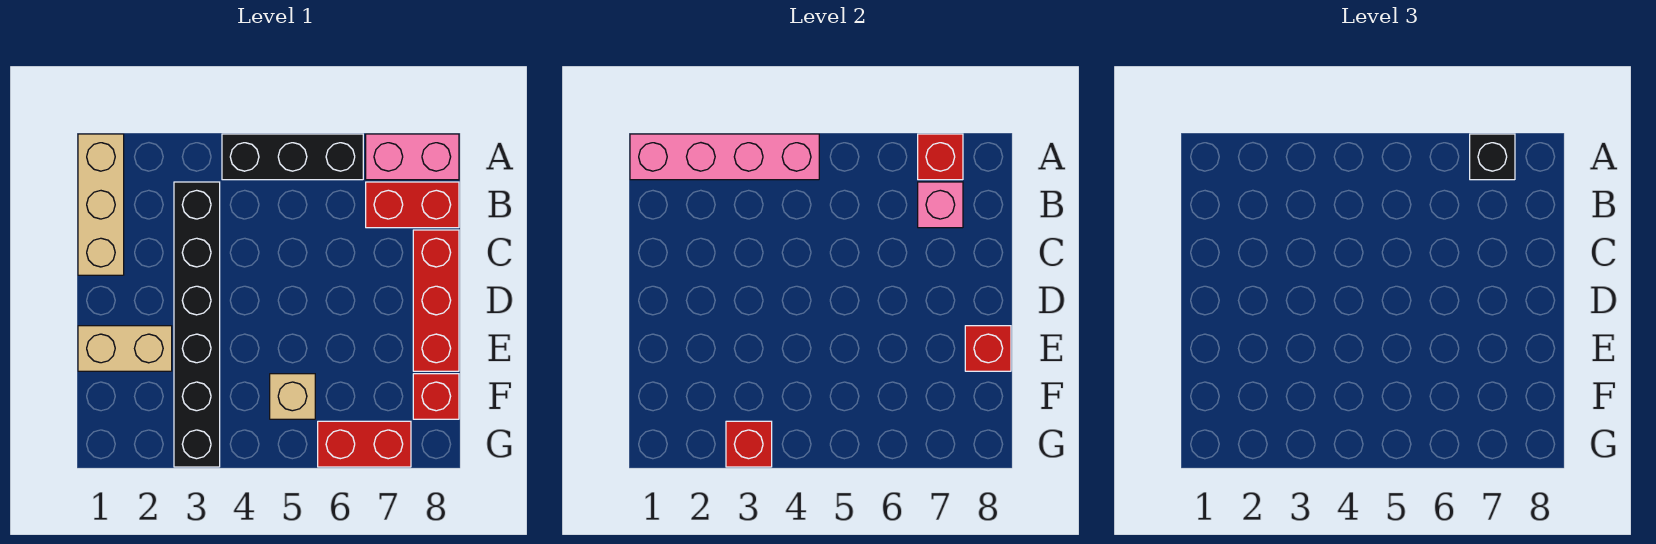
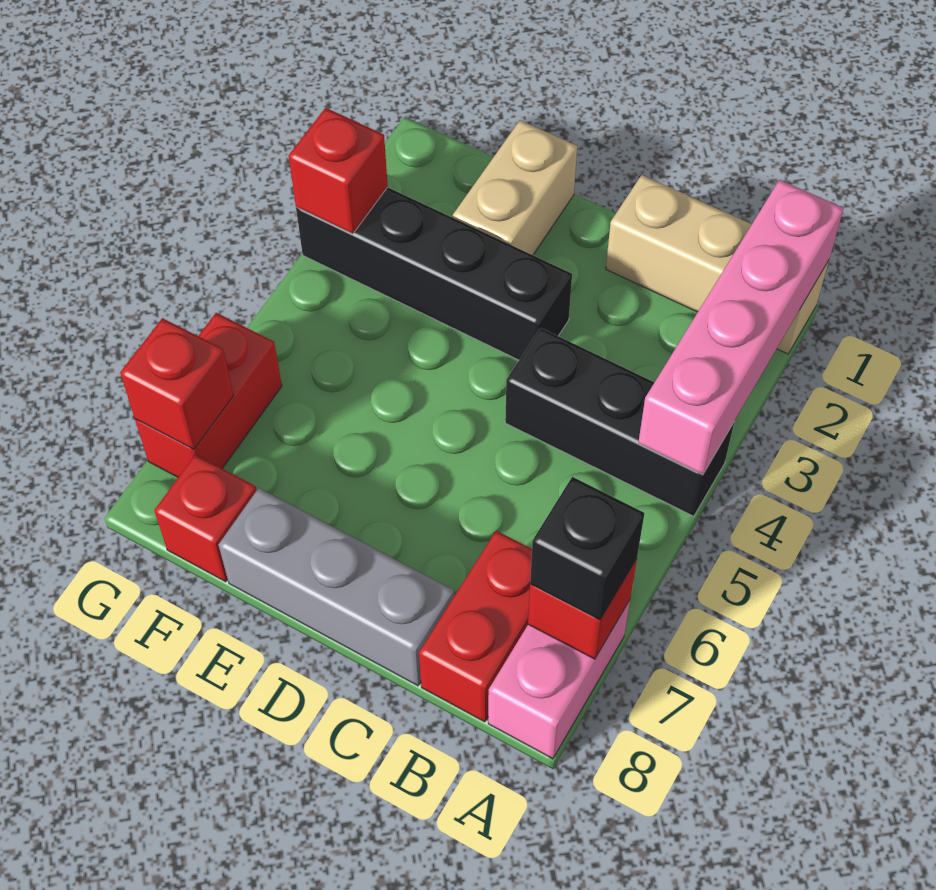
black brick A4:A6 level 1 -> black brick A4:C4 level 1
black brick B3:G3 level 1 -> black brick D3:G3 level 1
pink brick B7 level 2 -> none
red brick C8:E8 level 1 -> grey brick C8:E8 level 1
red brick E8 level 2 -> red brick G7 level 2
tan brick F5 level 1 -> none

